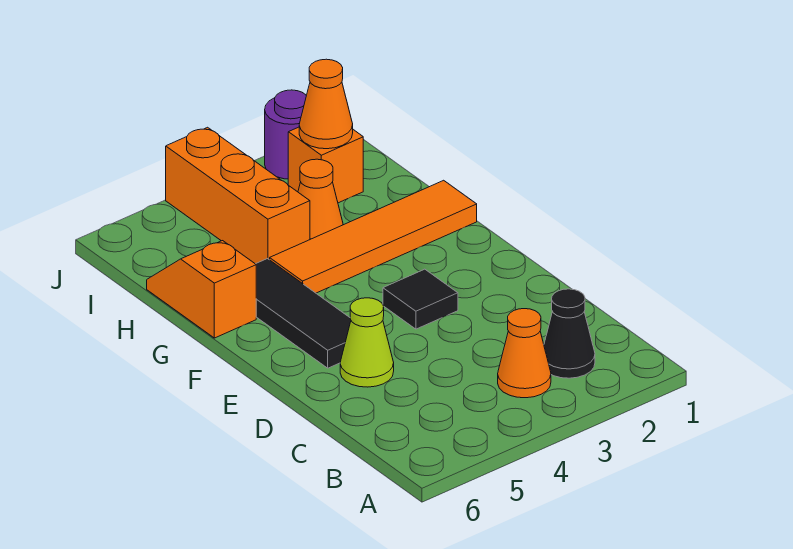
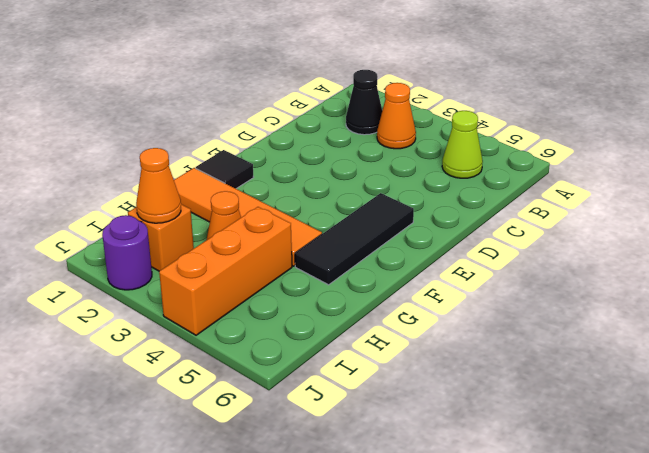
lime cone D5 level 1 -> lime cone B5 level 1
black tile E3 level 1 -> black tile F1 level 1
orange slope G6:H6 level 1 top G -> none

